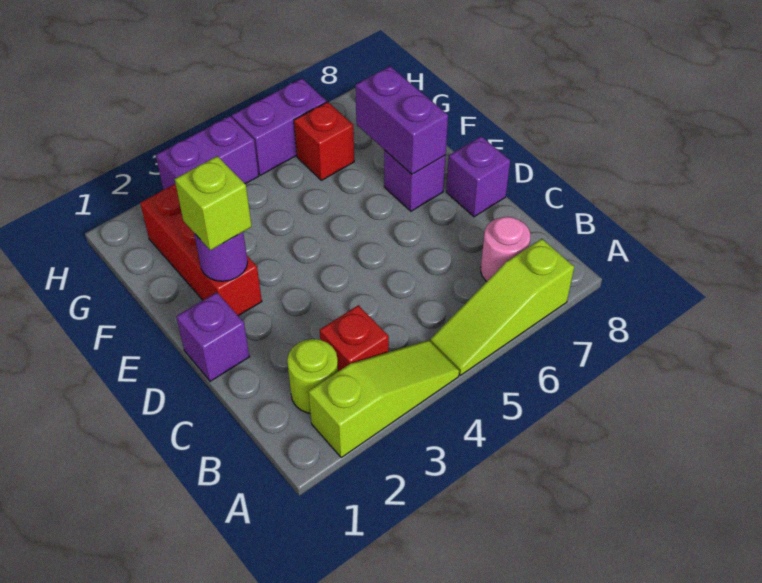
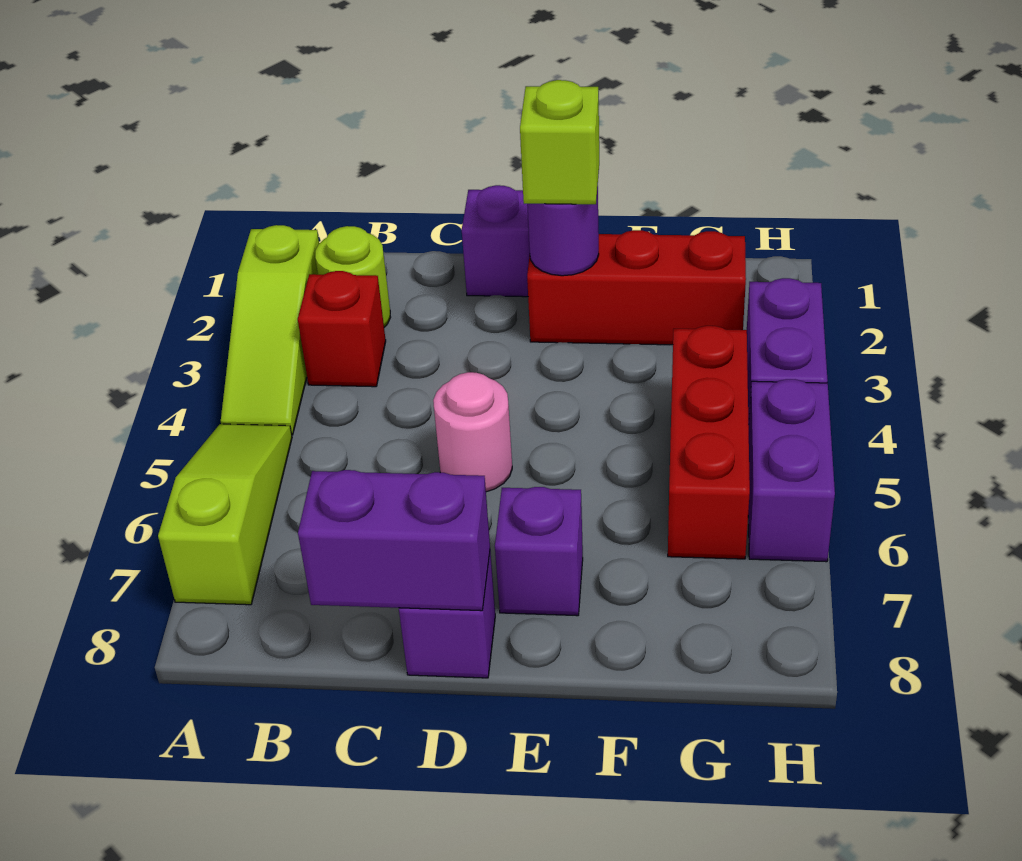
pink round brick B7 level 1 -> pink round brick D5 level 1
purple brick E7:F7 level 2 -> purple brick C8:D8 level 2
red brick G6 level 1 -> red brick G4:G6 level 1

